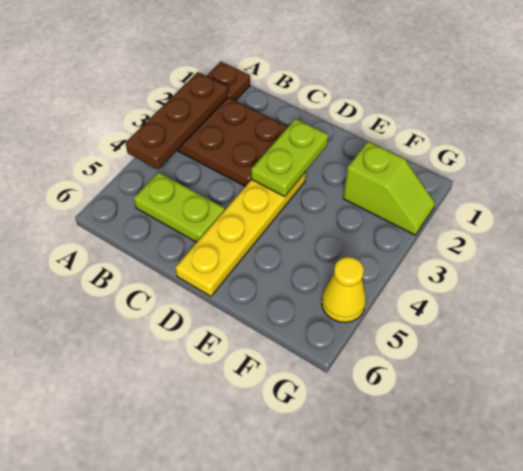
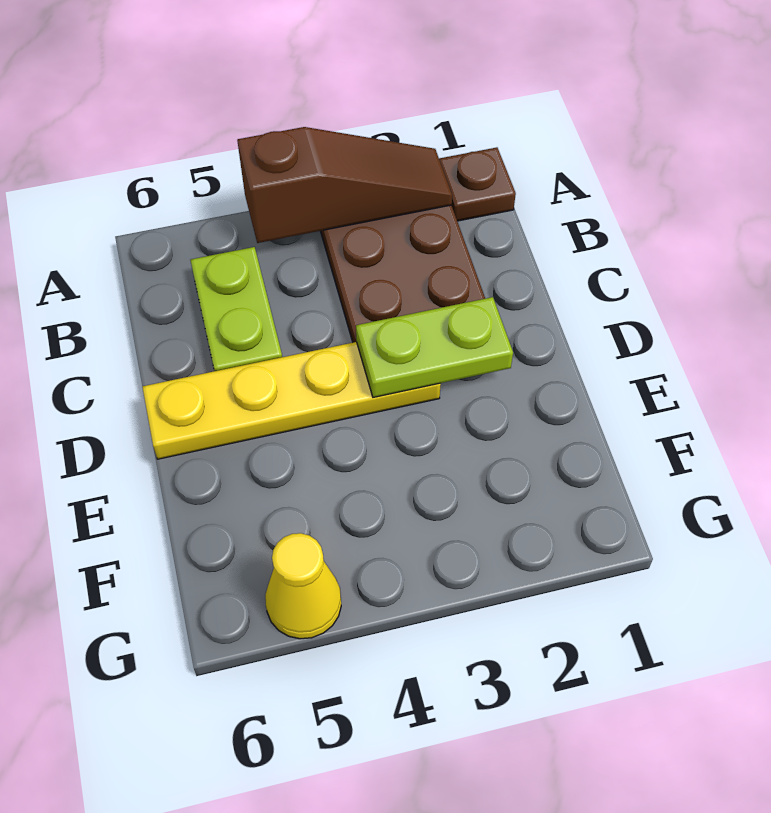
brown plate A2:A4 level 2 -> brown slope A2:A4 level 2 top 4
lime slope F2:G2 level 1 top F -> none

